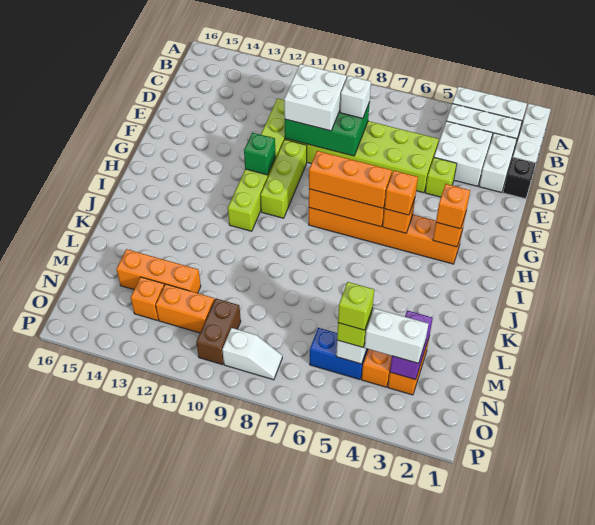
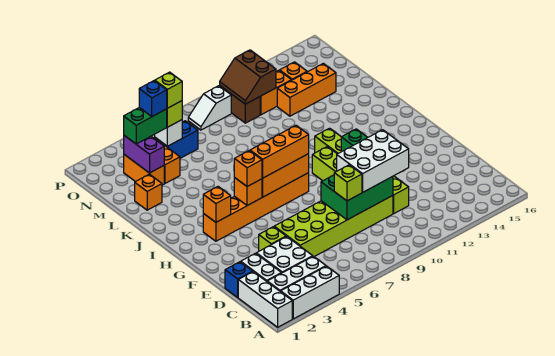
black brick D1 level 1 -> blue brick D1 level 1
white brick D8 level 3 -> lime brick D8 level 3
white brick D9:E10 level 3 -> white brick D9:E11 level 3
orange brick H3 level 3 -> orange brick L2 level 1
white brick N3:N4 level 3 -> green brick N3:N4 level 3
none -> blue brick N4 level 4
none -> brown slope N10:O11 level 2 top 11

